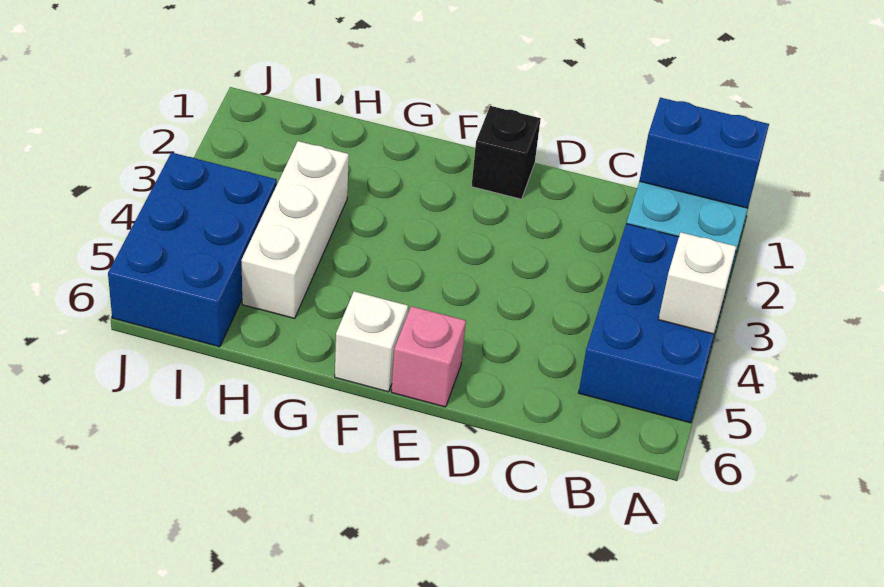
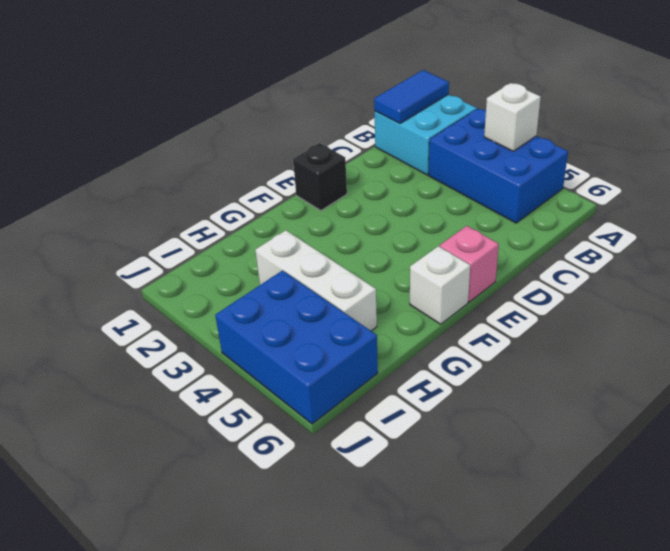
blue brick A1:B1 level 2 -> blue tile A1:B1 level 2

